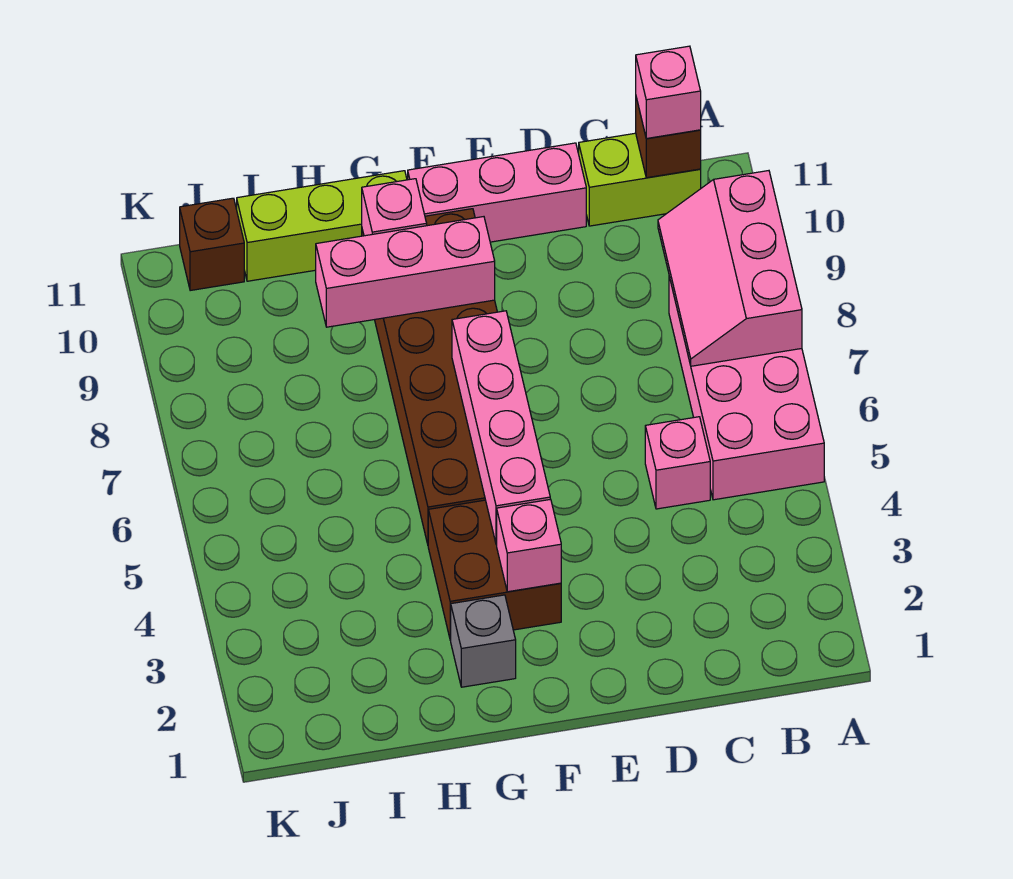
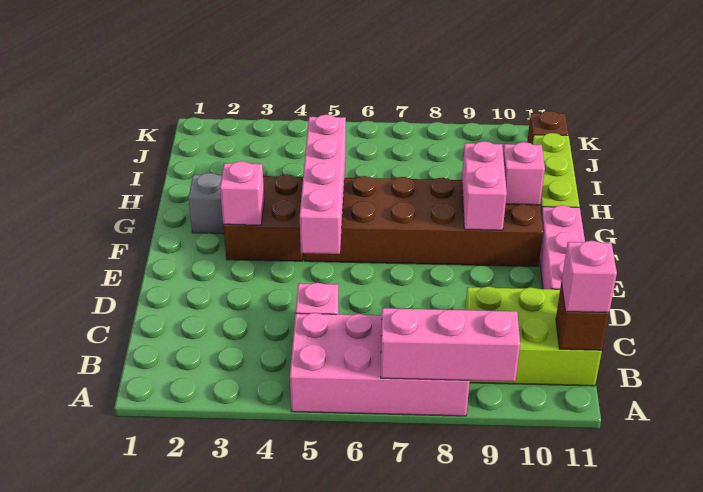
lime brick B11:C11 level 1 -> lime brick B9:C11 level 1
pink brick F4:F7 level 2 -> pink brick E5:H5 level 2
pink brick F9:H9 level 2 -> pink brick F9:G9 level 2

